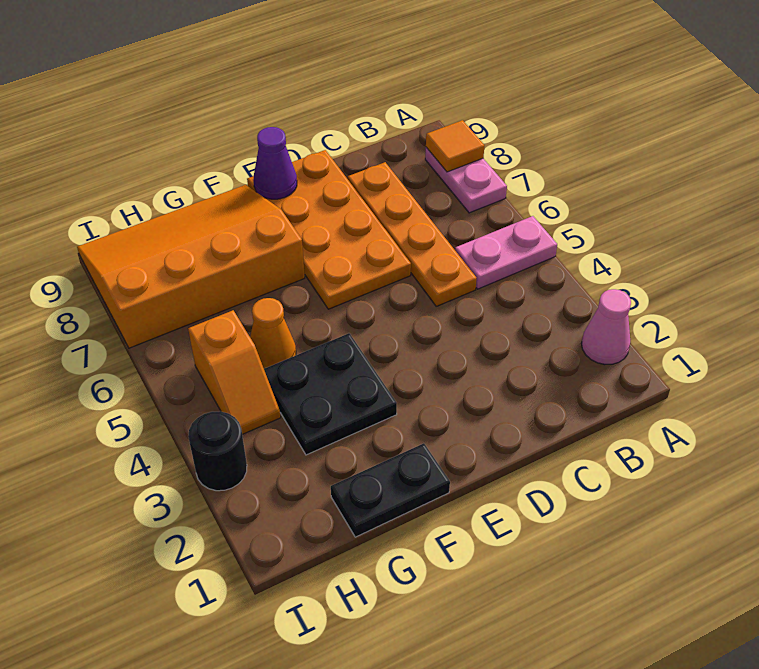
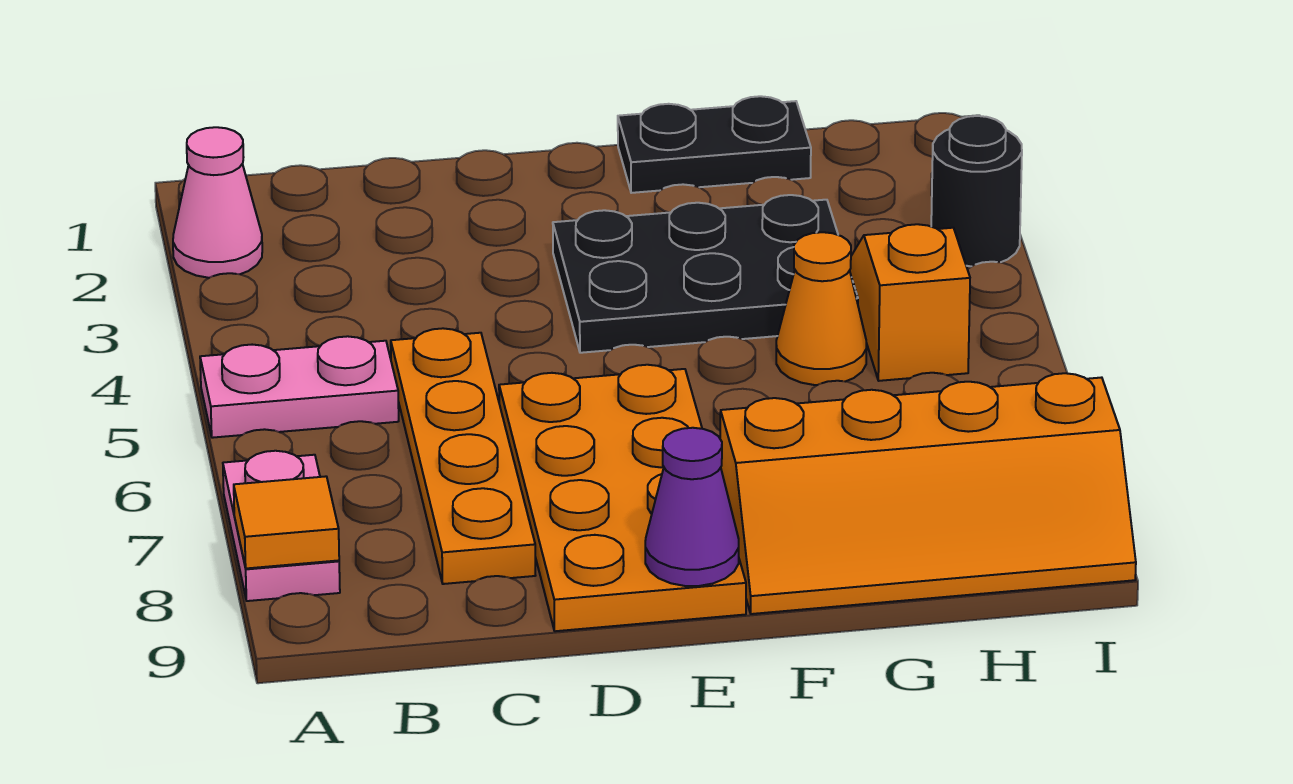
black plate F3:G4 level 1 -> black plate E3:G4 level 1
orange slope F7:I9 level 1 top 7 -> orange slope F8:I9 level 1 top 8

